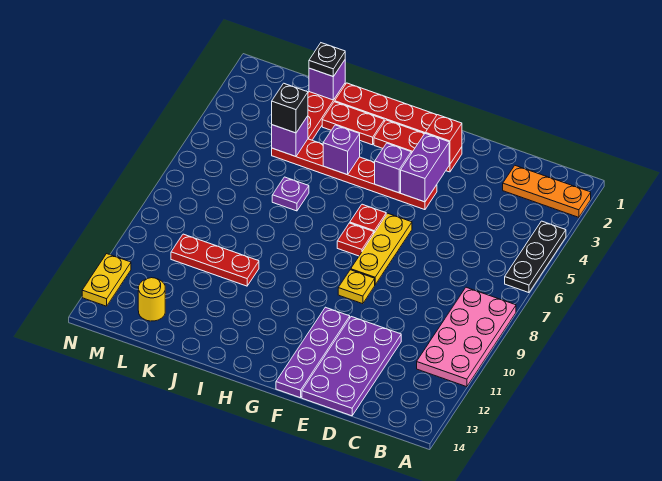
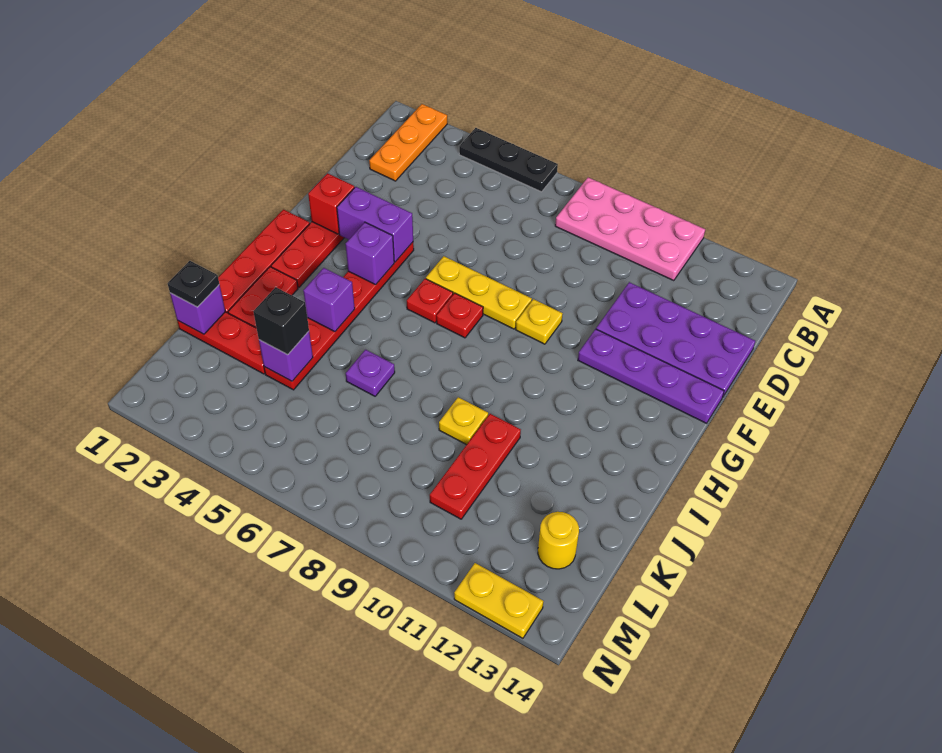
none -> yellow plate J9 level 1

